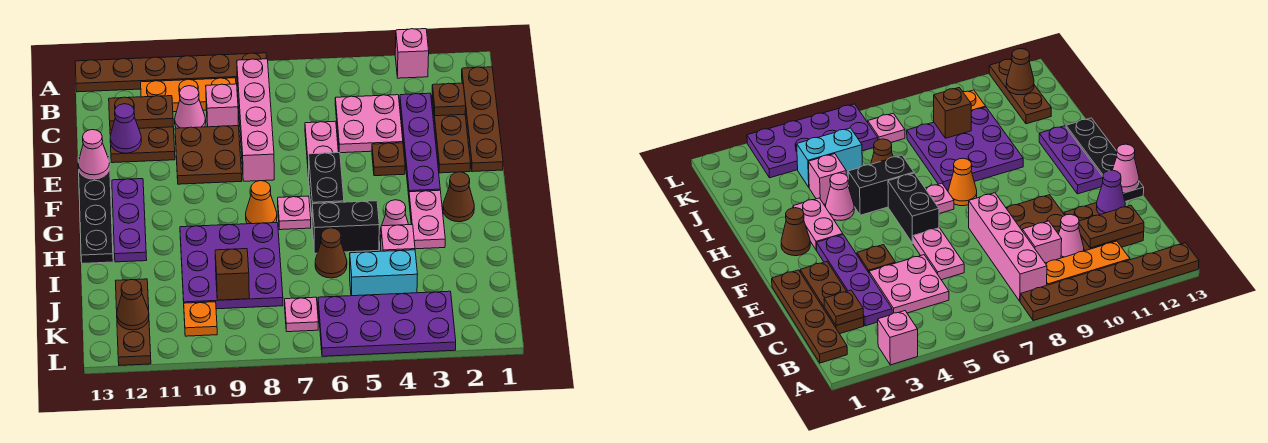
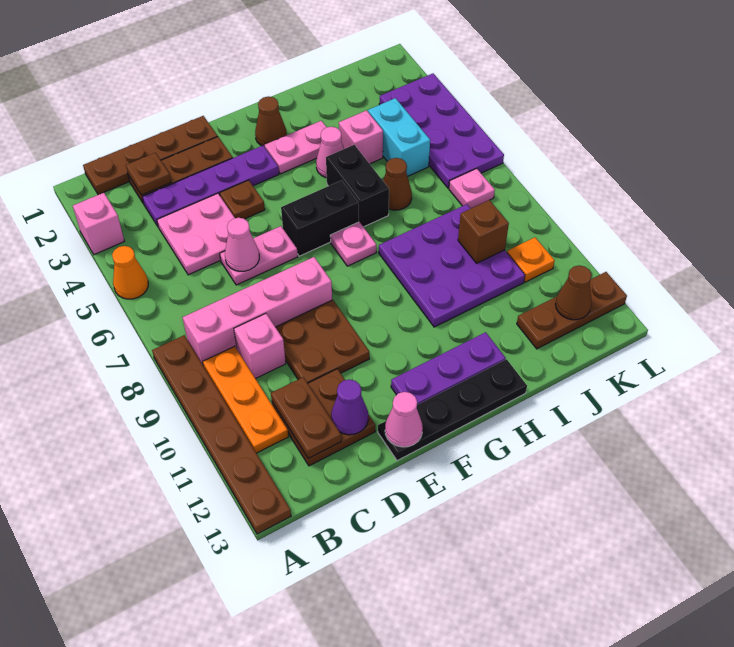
pink cone C10 level 1 -> pink cone D6 level 2
orange cone G8 level 1 -> orange cone A5 level 1

